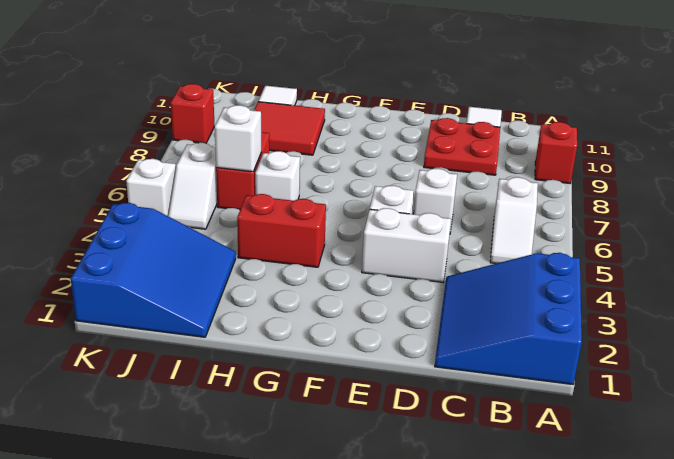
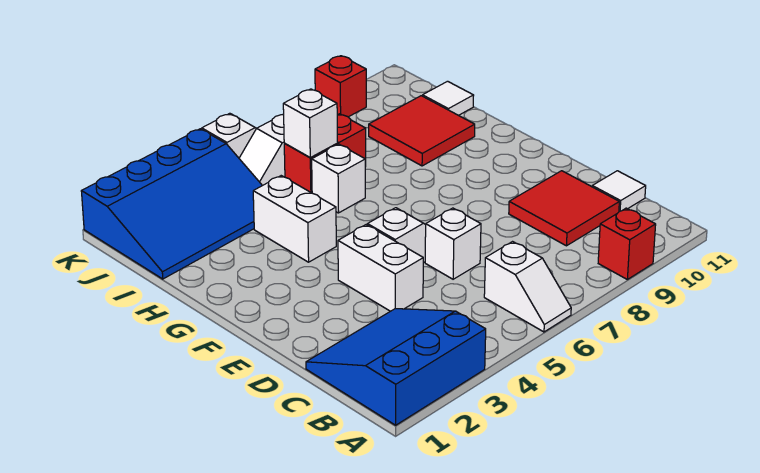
white slope B5:B6 level 1 top 6 -> white slope A6:B6 level 1 top B
red plate C9:D10 level 1 -> red tile C9:D10 level 1
red brick G4:H4 level 1 -> white brick G4:H4 level 1
blue slope I1:K3 level 1 top K -> blue slope I1:K4 level 1 top K

